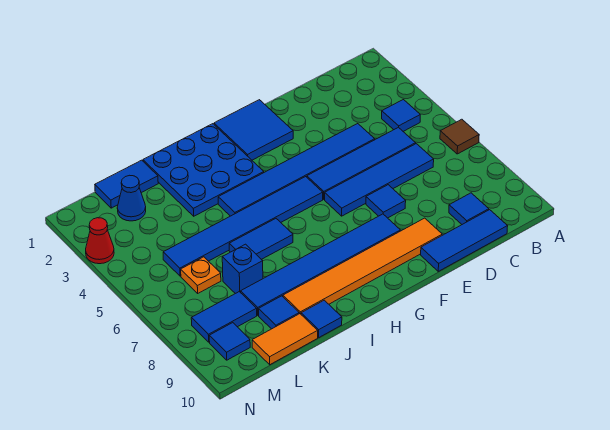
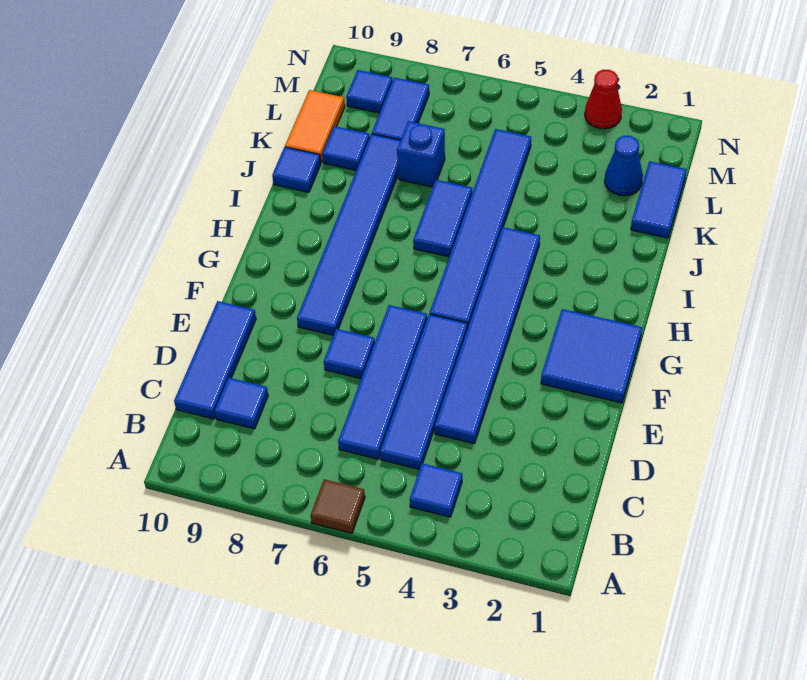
orange tile E9:J9 level 1 -> none
blue plate H1:J3 level 1 -> none
orange plate L6 level 1 -> none

